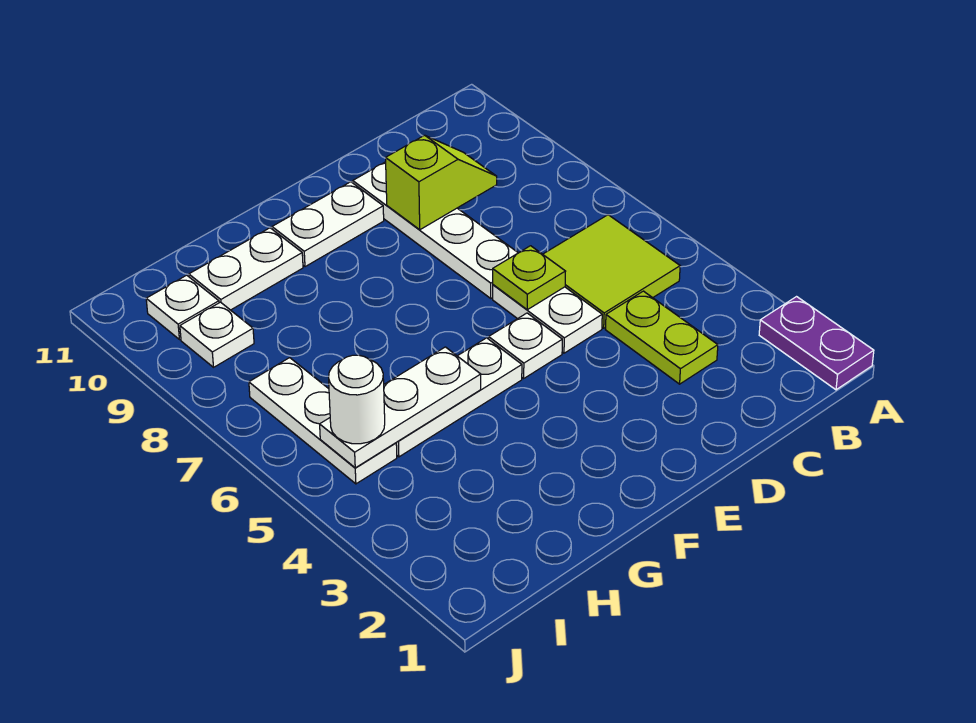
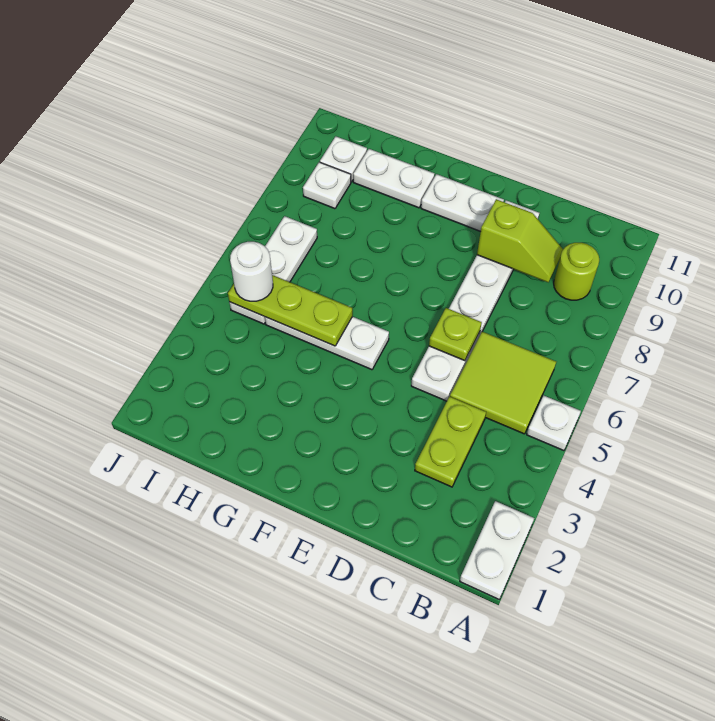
purple plate A1:A2 level 1 -> white plate A1:A2 level 1
none -> lime round brick B9 level 1
white plate E5 level 1 -> white plate A5 level 1
white plate G5:I5 level 2 -> lime plate G5:I5 level 2

